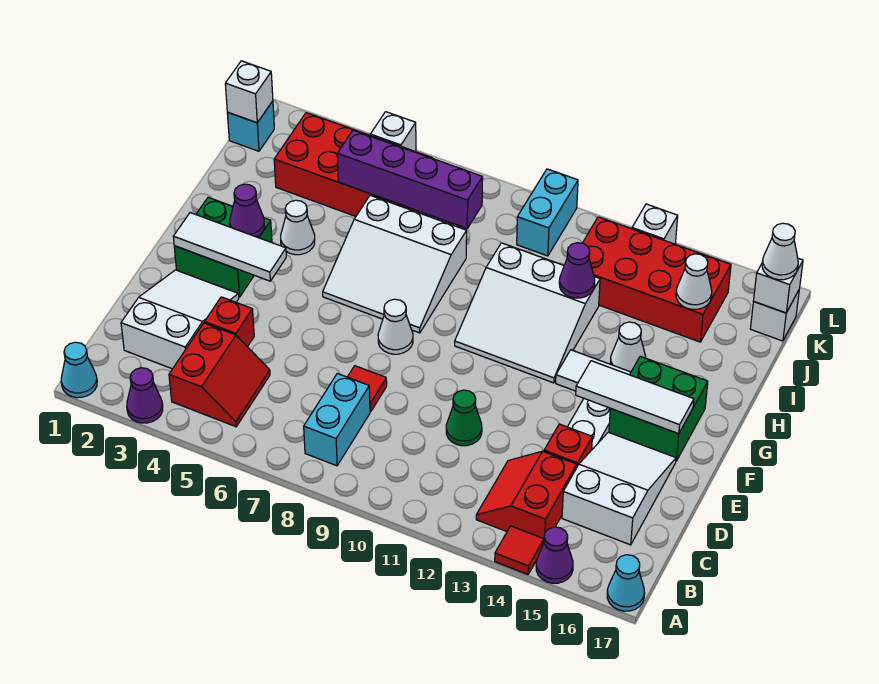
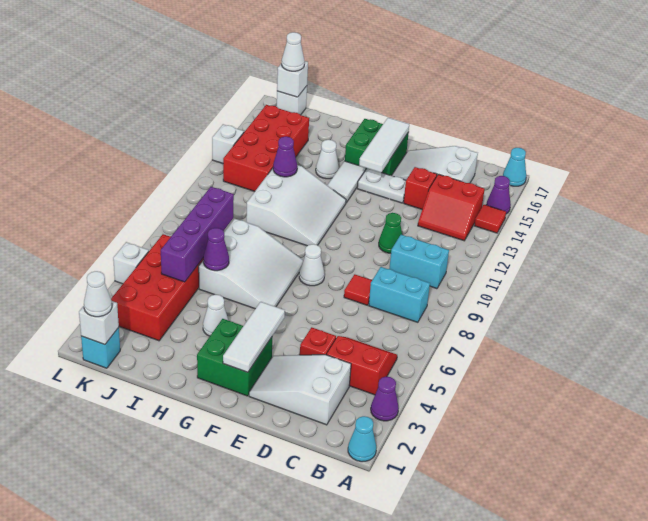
purple cone G3 level 2 -> purple cone I6 level 2
white cone J15 level 2 -> white cone K1 level 3
cyan brick K10:L10 level 1 -> cyan brick B10:C10 level 1

